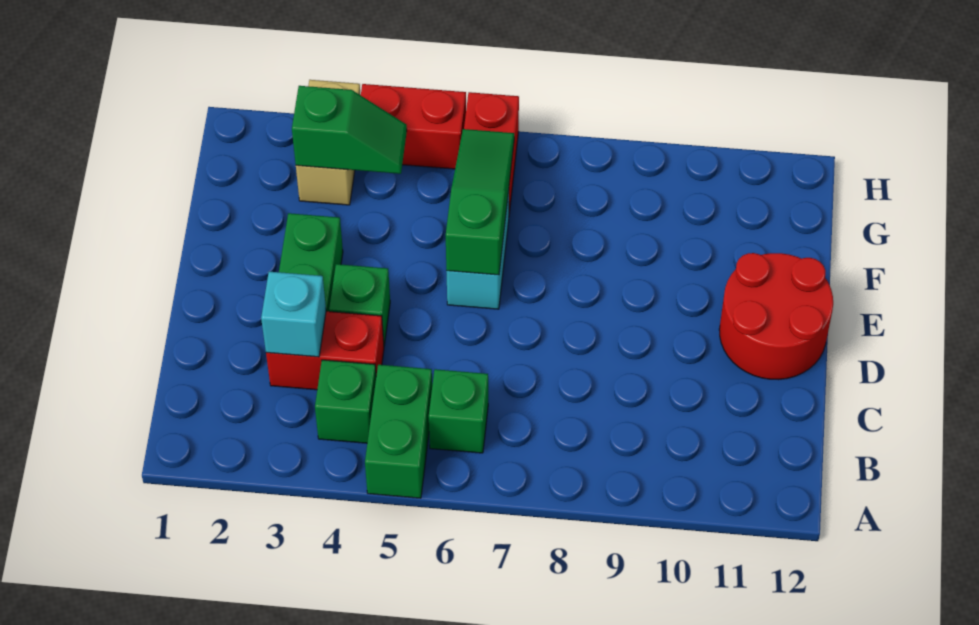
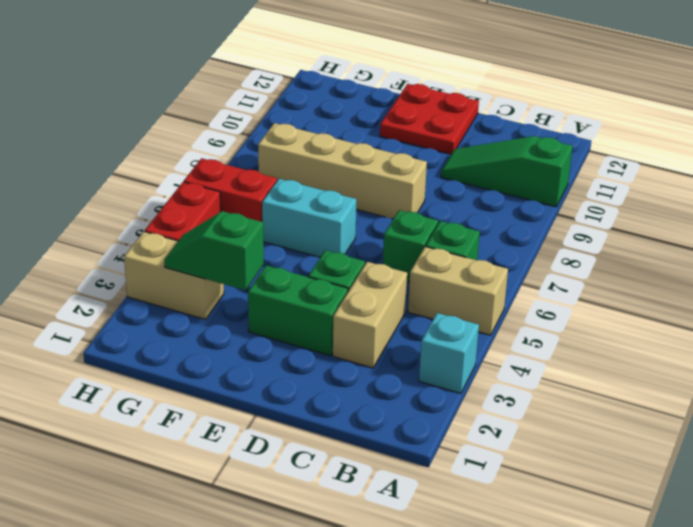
green brick A5:B5 level 1 -> tan brick A5:B5 level 1
green brick B4 level 1 -> green brick C6 level 1
red brick C3:C4 level 1 -> tan brick C3:C4 level 1
cyan brick C3 level 2 -> cyan brick A3 level 1
none -> tan brick D8:G8 level 1
red round brick D11:E12 level 1 -> red plate D11:E12 level 1
green slope E6:G6 level 2 top E -> green slope A10:C10 level 1 top A
green slope G3:G4 level 2 top 3 -> green slope F3:G3 level 2 top F

